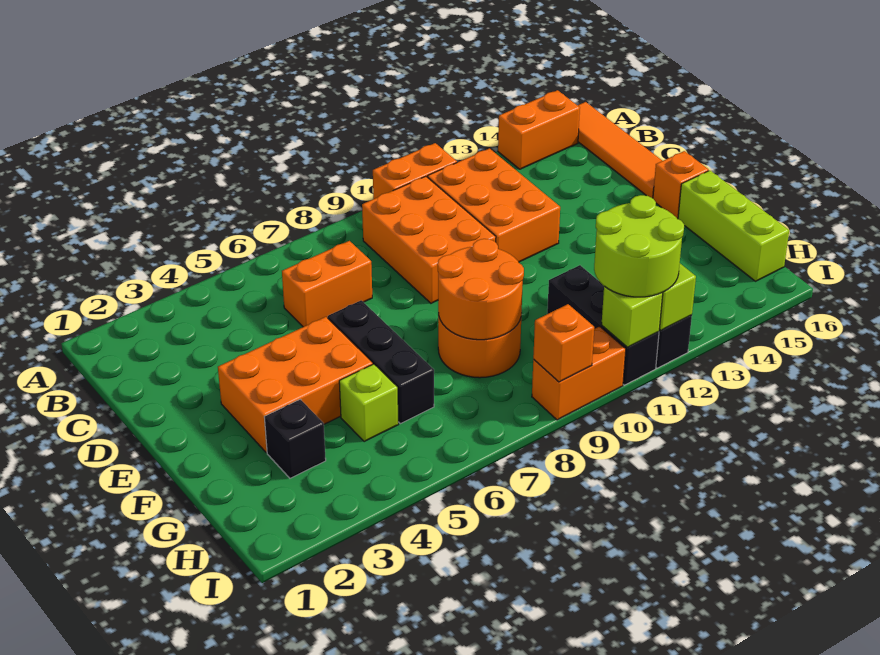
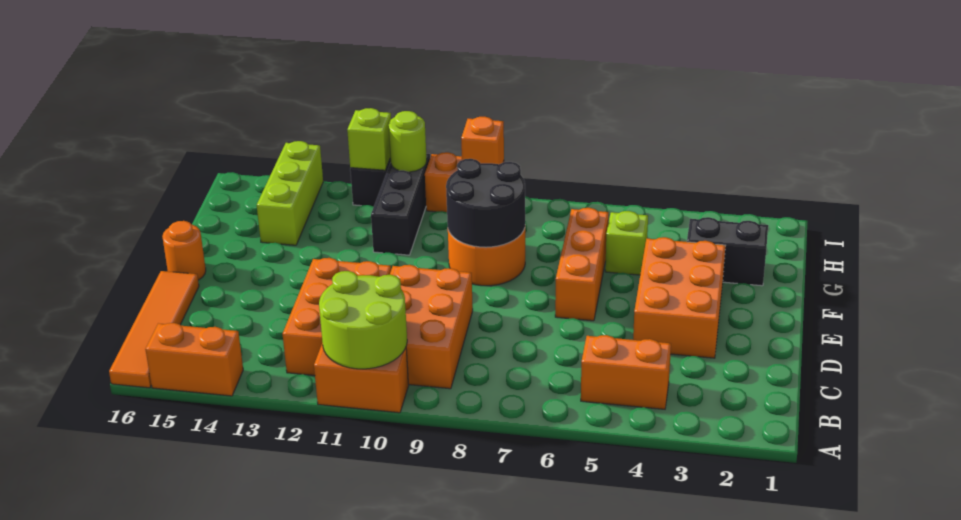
orange brick C6:C7 level 1 -> orange brick B4:B5 level 1
orange brick E3:F5 level 1 -> orange brick D3:F4 level 1
black brick E6:G6 level 1 -> orange brick E6:G6 level 1
orange brick E16 level 1 -> orange round brick E16 level 1
orange round brick F8:G9 level 2 -> black round brick F8:G9 level 2
lime brick F16:H16 level 1 -> lime brick G14:I14 level 1
black brick G3 level 1 -> black brick G2:G3 level 1
lime round brick H11:I12 level 3 -> lime round brick A10:B11 level 2
lime brick I11 level 2 -> lime round brick I11 level 2

